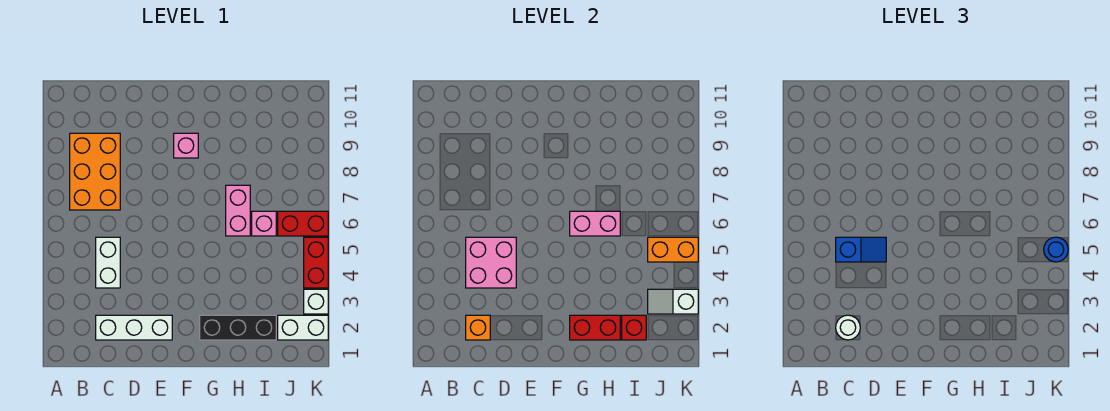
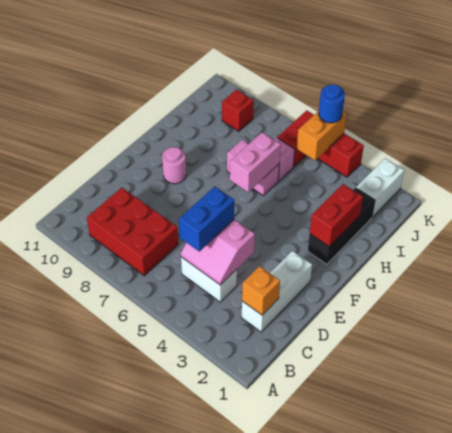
orange brick B7:C9 level 1 -> red brick B7:C9 level 1
white round brick C2 level 3 -> none
pink brick C4:D5 level 2 -> pink slope C4:D5 level 2 top D
blue slope C5:D5 level 3 top C -> blue brick C5:D5 level 3
pink brick F9 level 1 -> pink round brick F9 level 1
red brick I2 level 2 -> red brick J9 level 1
white slope J3:K3 level 2 top K -> none
white brick K3 level 1 -> none

